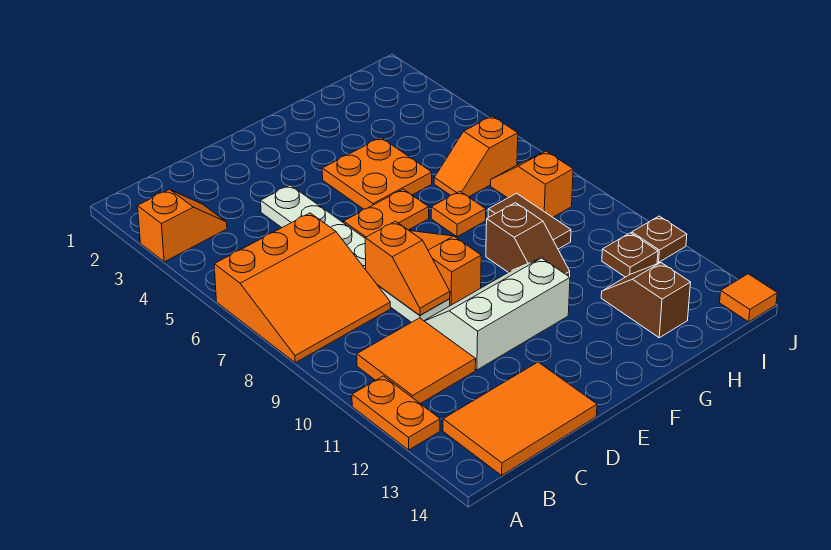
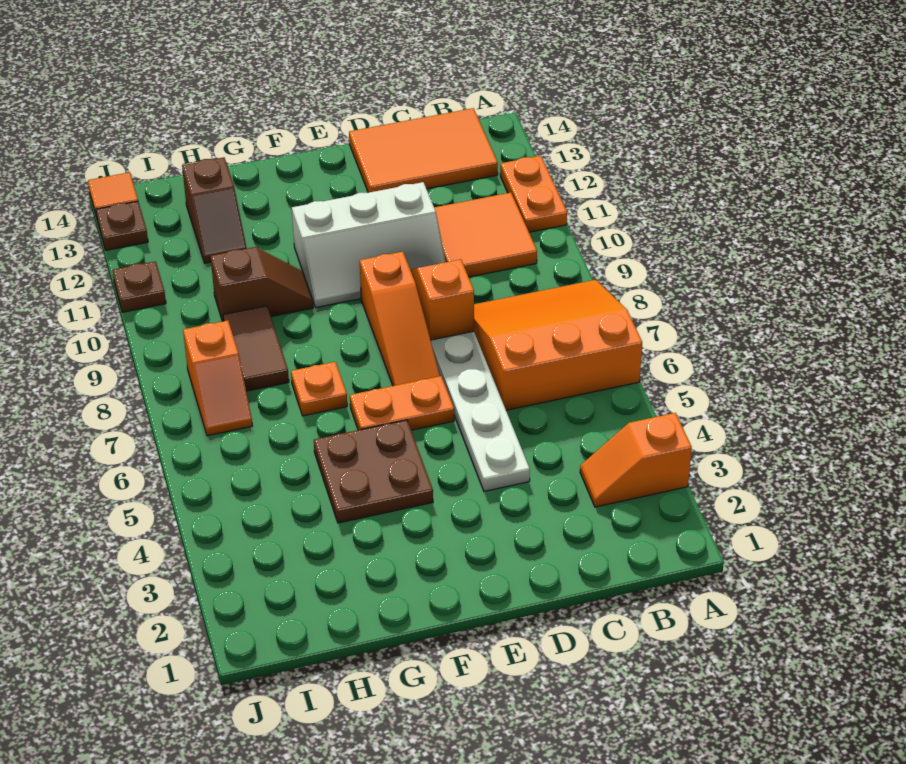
orange plate F4:G5 level 1 -> brown plate F4:G5 level 1
brown slope G9:G10 level 1 top 9 -> brown slope G10:H10 level 1 top H
orange slope H6:I6 level 1 top I -> none
brown plate I11 level 1 -> brown plate J13 level 1

